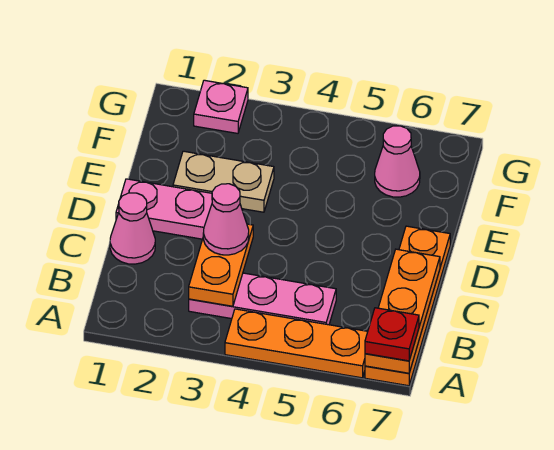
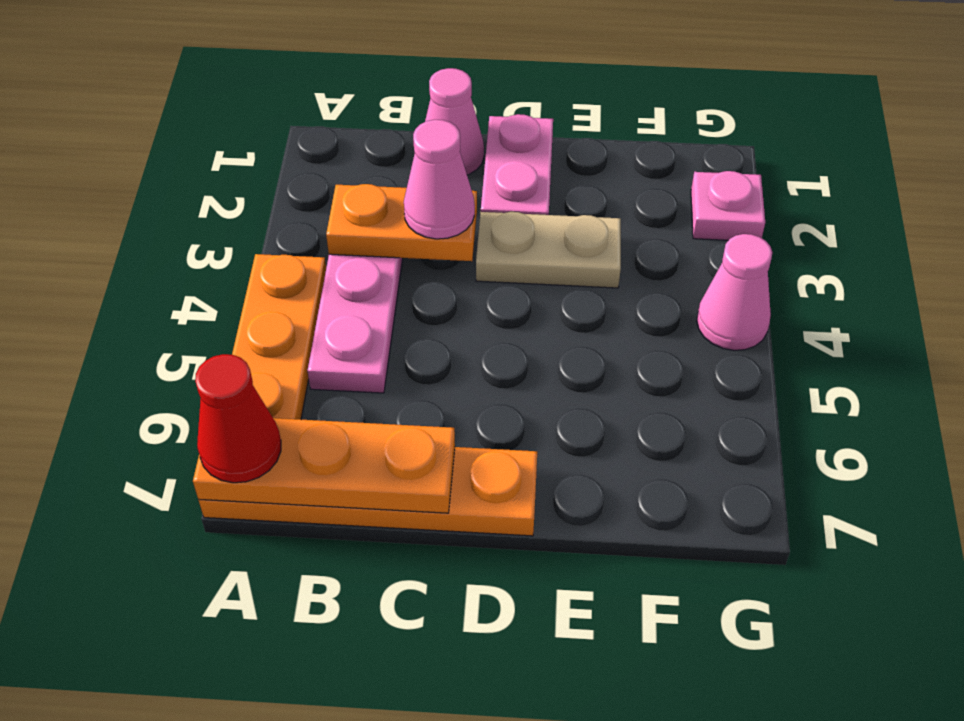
red plate A7 level 3 -> red cone A7 level 3
tan plate E2:E3 level 1 -> tan plate D3:E3 level 1
pink cone F6 level 1 -> pink cone G4 level 1

